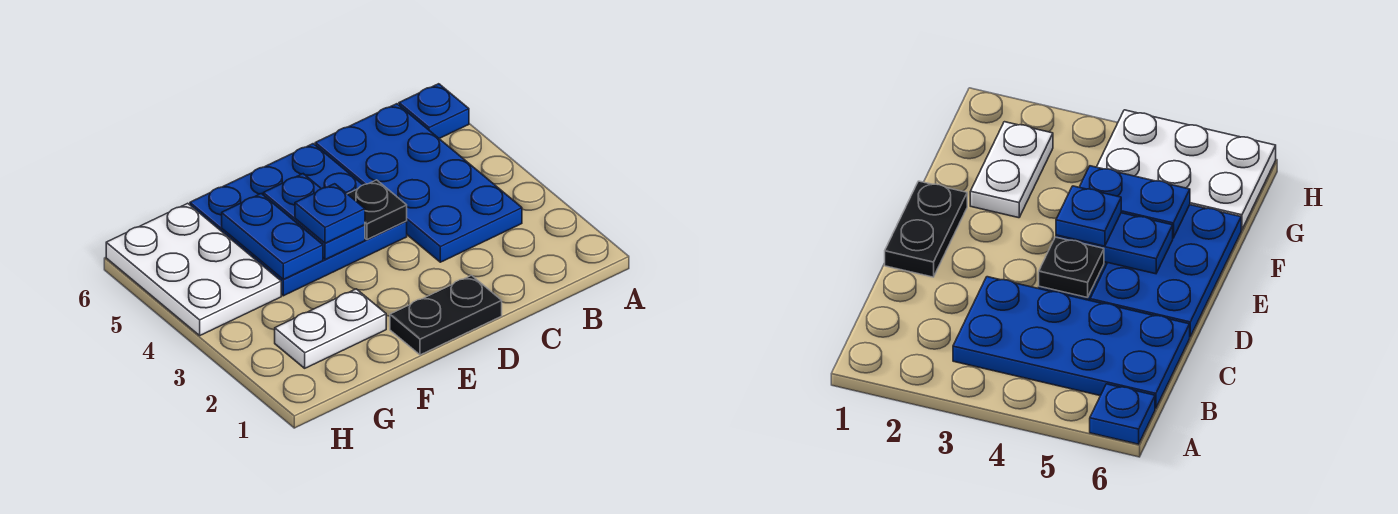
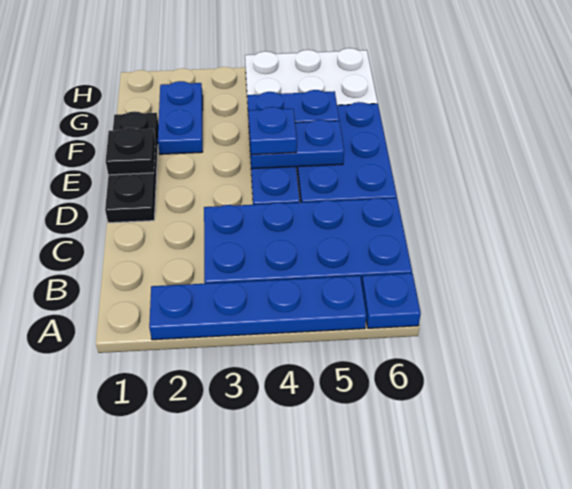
none -> blue plate A2:A5 level 1
black plate D1:E1 level 1 -> black plate D1:F1 level 1
black plate D4 level 2 -> black plate E1 level 2
white plate F2:G2 level 1 -> blue plate F2:G2 level 1

